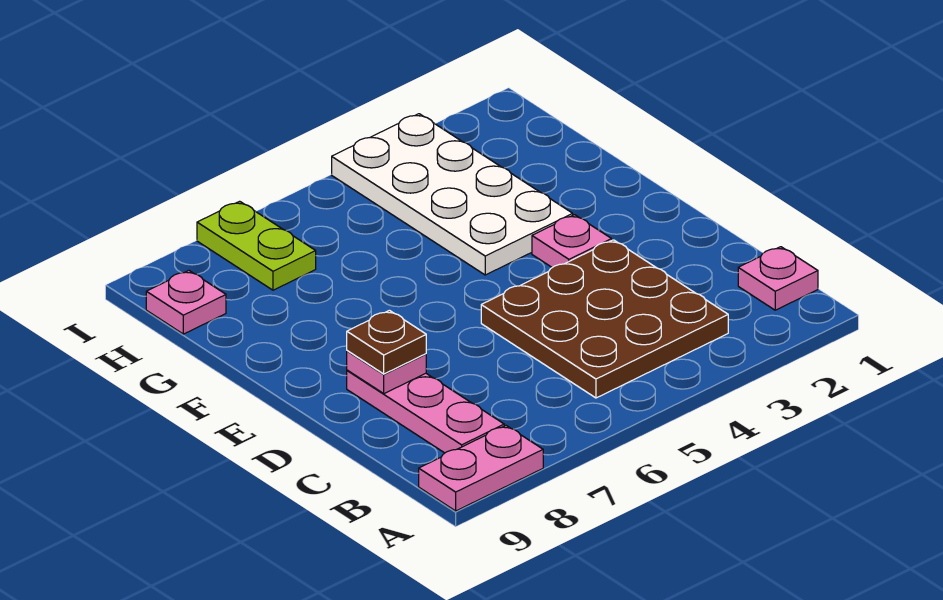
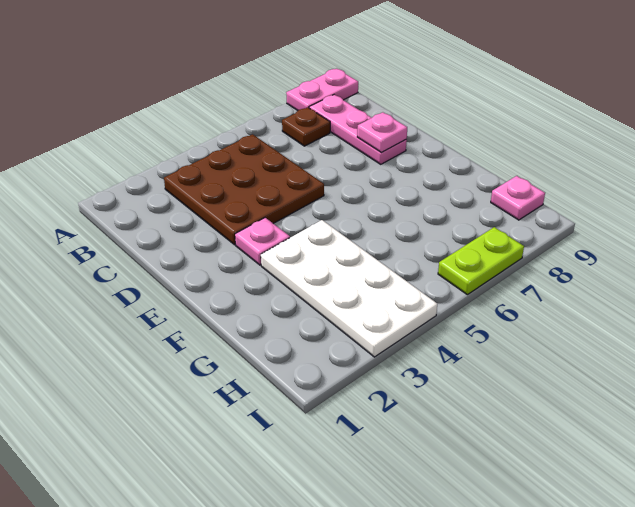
pink plate B1 level 1 -> none
brown plate D8 level 3 -> brown plate B7 level 1
lime plate H7:I7 level 1 -> lime plate I6:I7 level 1

